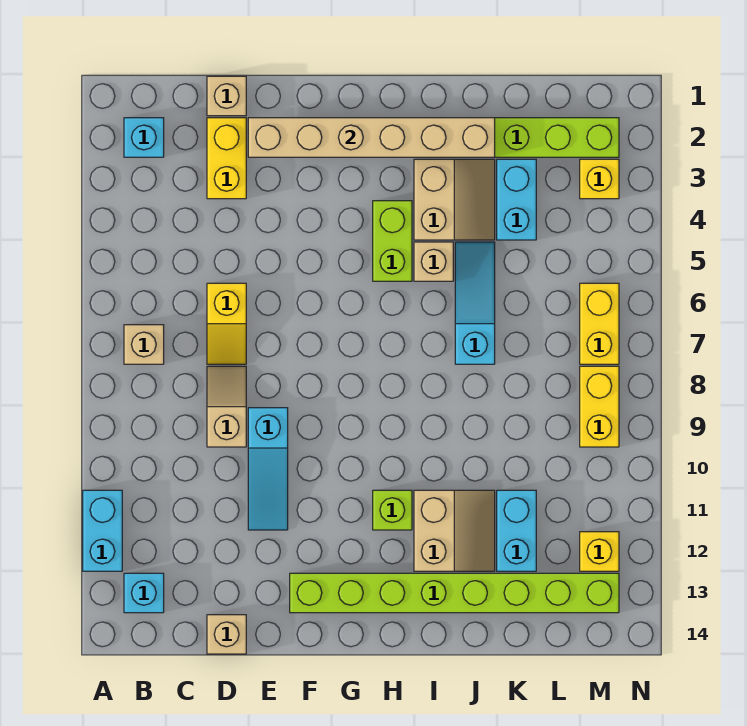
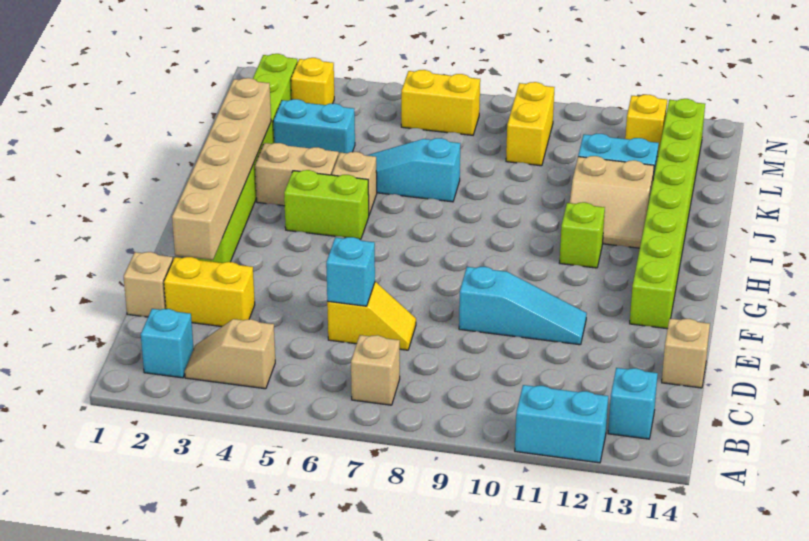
none -> cyan brick D6 level 2
tan slope D8:D9 level 1 top 9 -> tan slope B3:B4 level 1 top 4
tan slope I11:J12 level 1 top I -> tan slope I11:J12 level 1 top J
yellow brick M8:M9 level 1 -> yellow brick L9:M9 level 1

